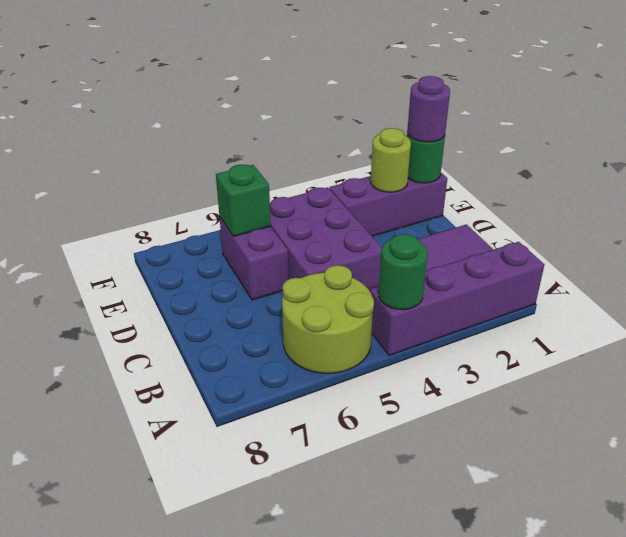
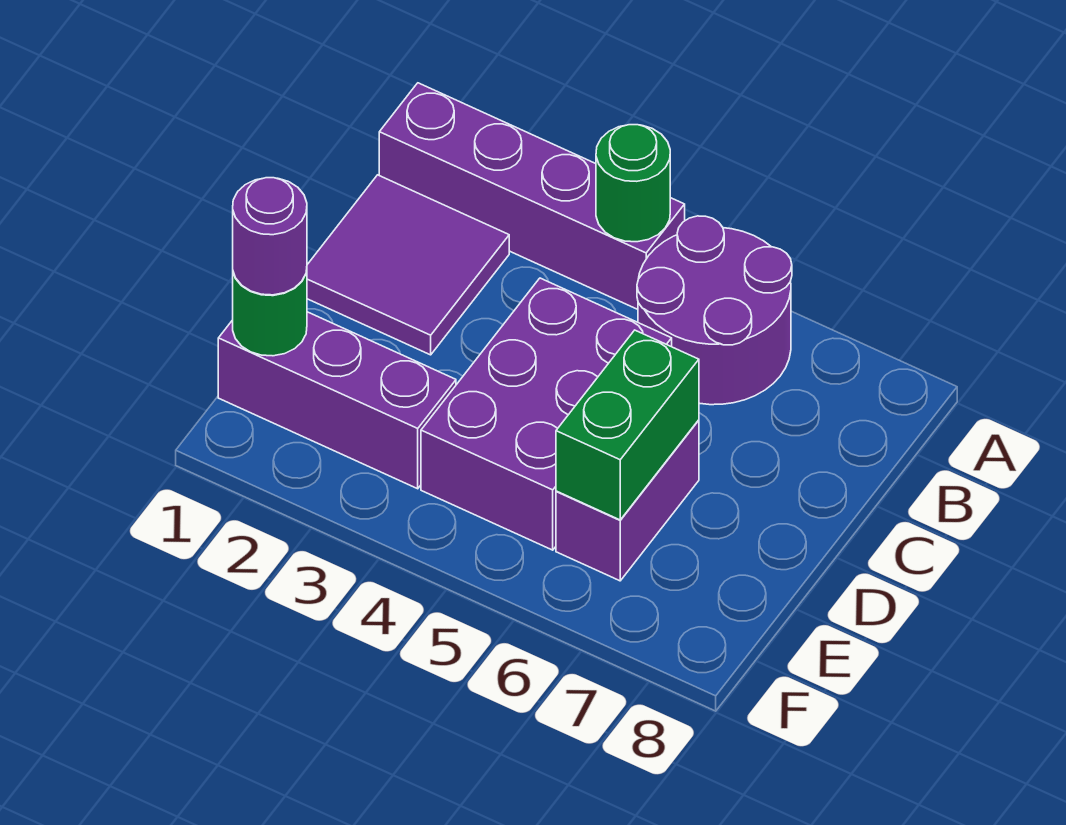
lime round brick A5:B6 level 1 -> purple round brick A5:B6 level 1
lime round brick E2 level 2 -> none
green brick E6 level 2 -> green brick D6:E6 level 2

